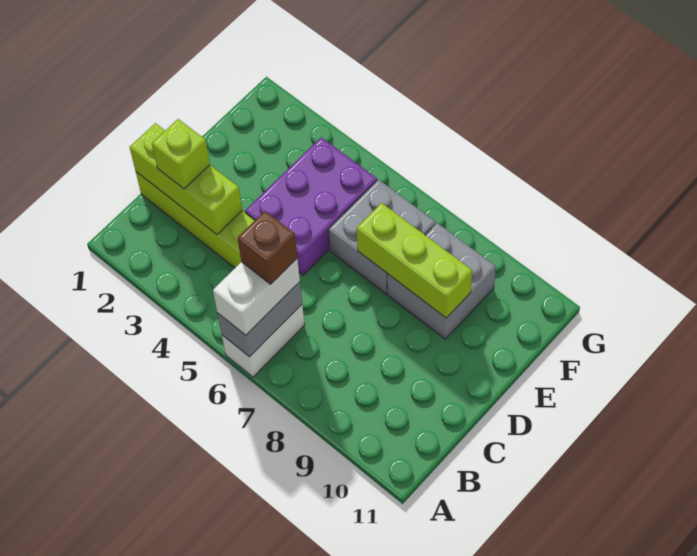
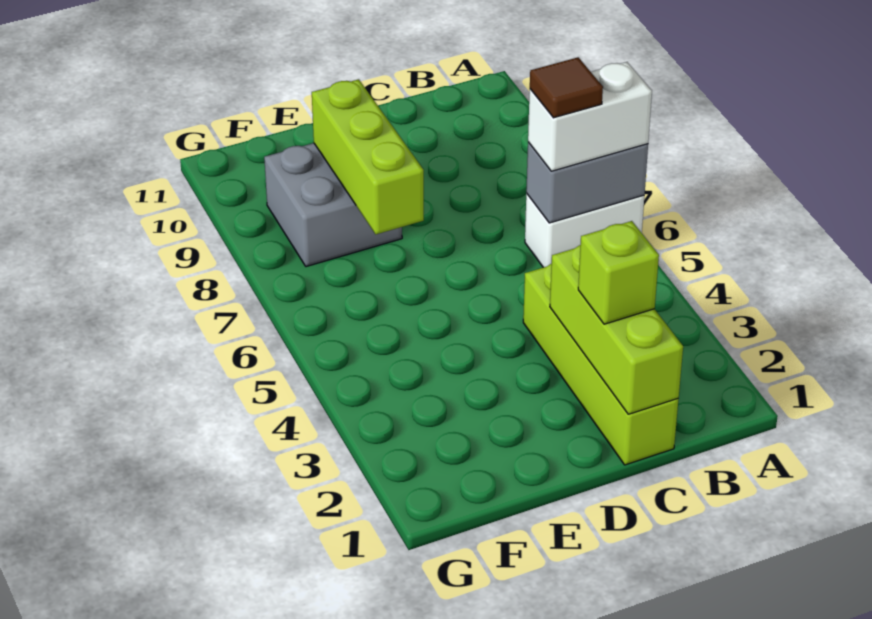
brown brick B6 level 4 -> brown tile B6 level 4
purple brick D4:F5 level 1 -> none
grey brick E6:F7 level 1 -> none

